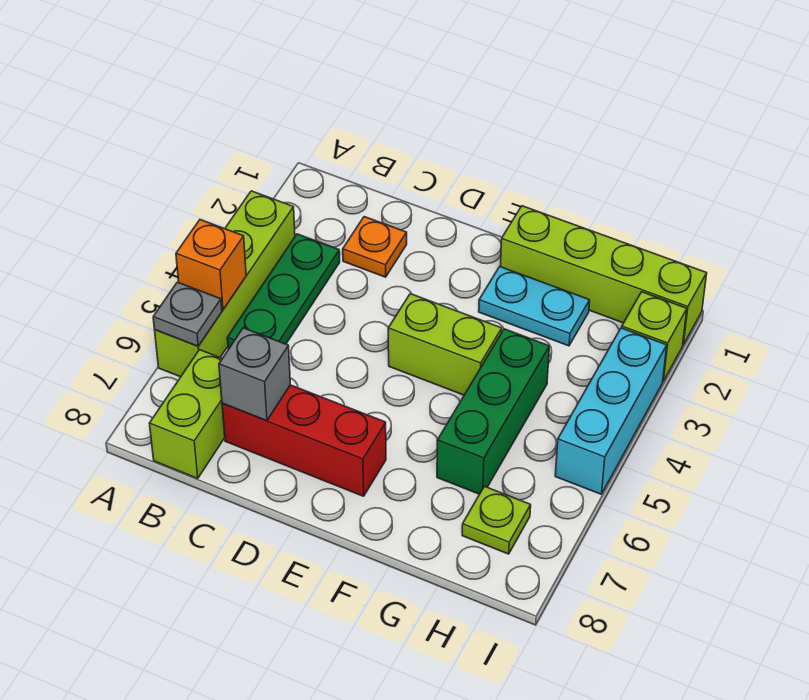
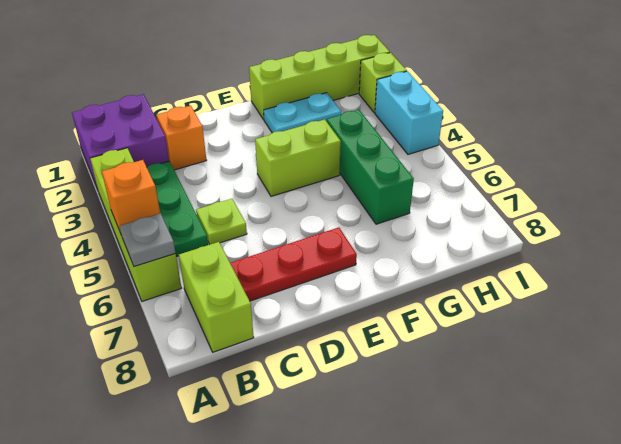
none -> purple brick A1:B2 level 1
orange plate C2 level 1 -> orange brick C2 level 1
red brick C7:E7 level 1 -> red plate C7:E7 level 1
grey brick C7 level 2 -> none
lime plate H7 level 1 -> lime plate C5 level 1
cyan brick I3:I5 level 1 -> cyan brick I3:I4 level 1

